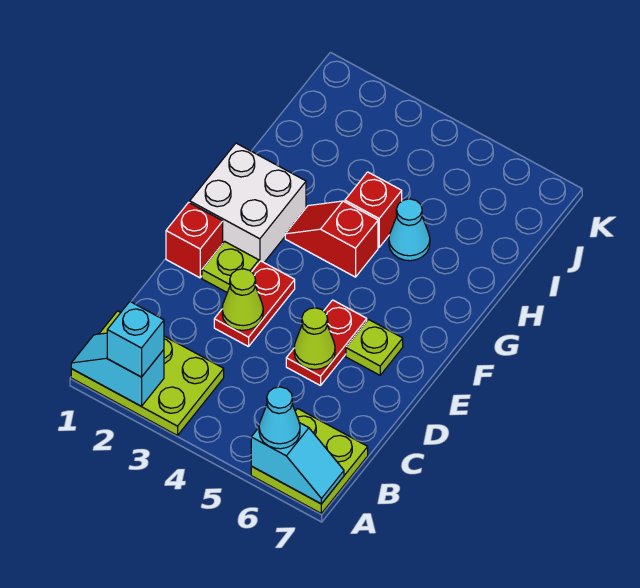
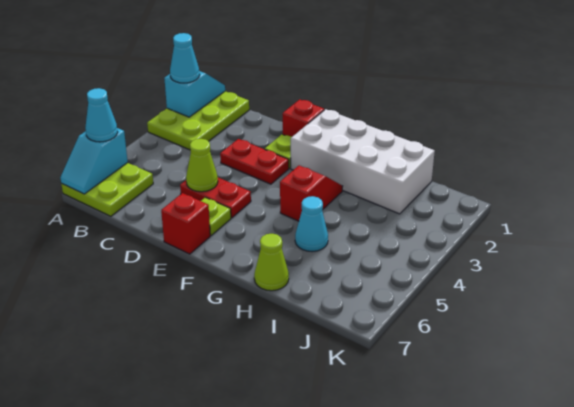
cyan brick A2 level 3 -> cyan cone A2 level 3
lime cone D3 level 2 -> lime cone H7 level 1
white brick F1:G2 level 1 -> white brick F1:I2 level 1
red brick H4 level 1 -> red brick E7 level 1

